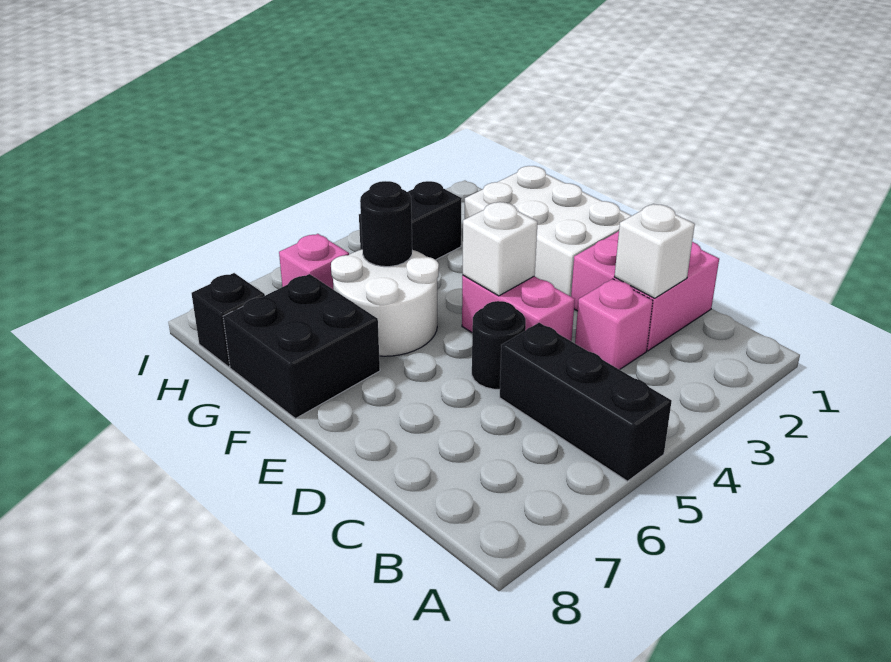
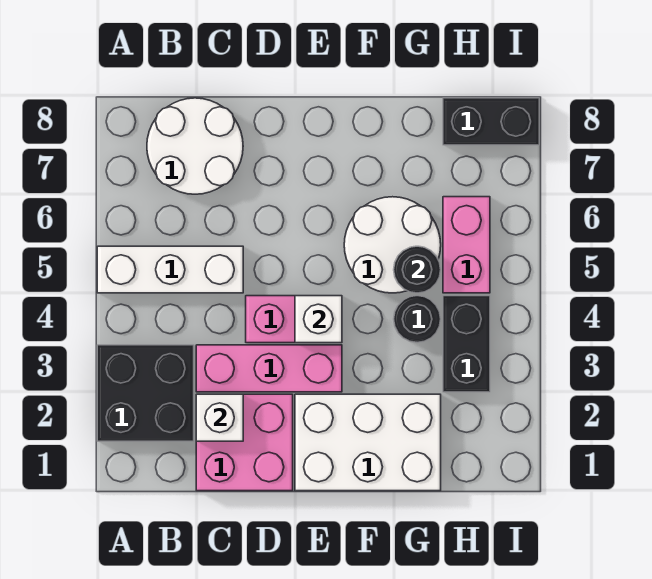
black brick A5:C5 level 1 -> white brick A5:C5 level 1
none -> white round brick B7:C8 level 1
pink brick C3 level 1 -> pink brick C3:E3 level 1
black round brick D5 level 1 -> black round brick G4 level 1
black brick F7:G8 level 1 -> black brick A2:B3 level 1
pink brick H6 level 1 -> pink brick H5:H6 level 1
black brick H8 level 1 -> black brick H8:I8 level 1

